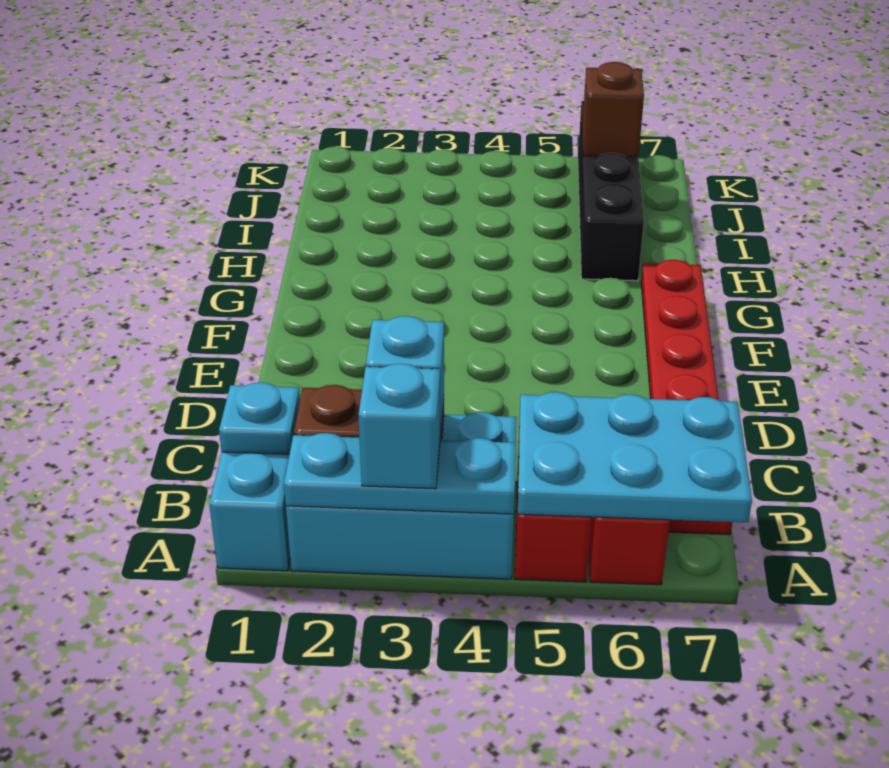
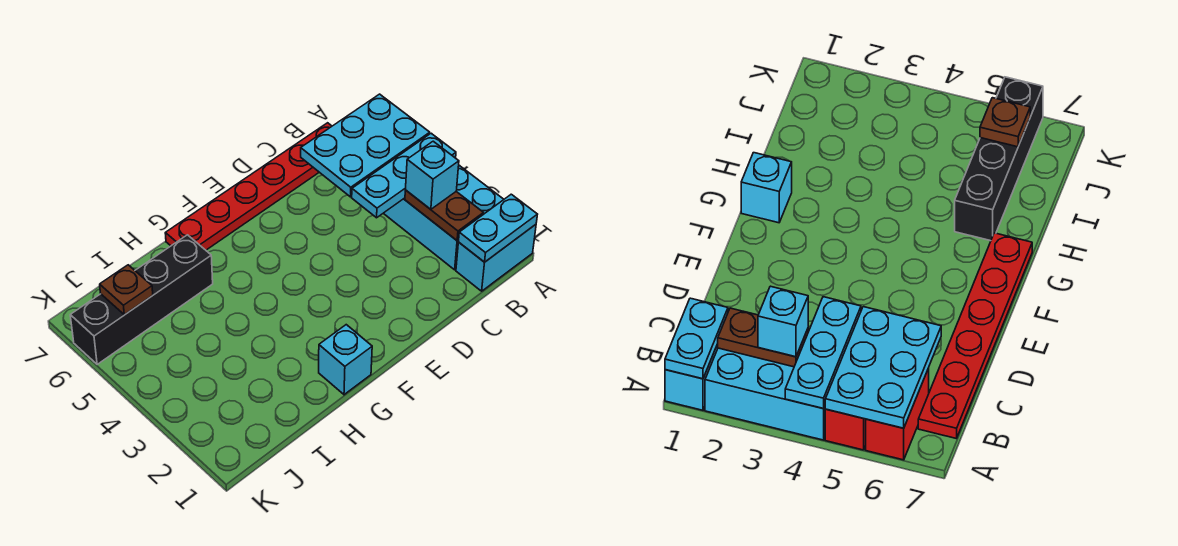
cyan plate A2:A4 level 2 -> cyan plate A4:C4 level 2
cyan brick A3 level 3 -> cyan brick G1 level 1
cyan plate A5:B7 level 2 -> cyan plate A5:C6 level 2
cyan plate B1 level 2 -> cyan plate A1:B1 level 2
brown brick J6 level 2 -> brown plate J6 level 2

